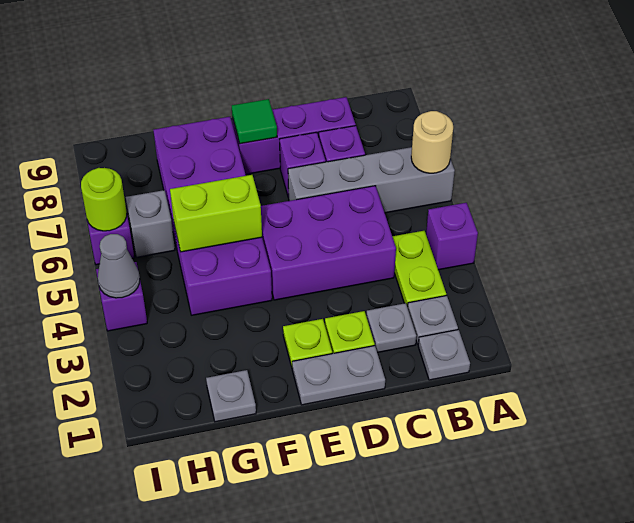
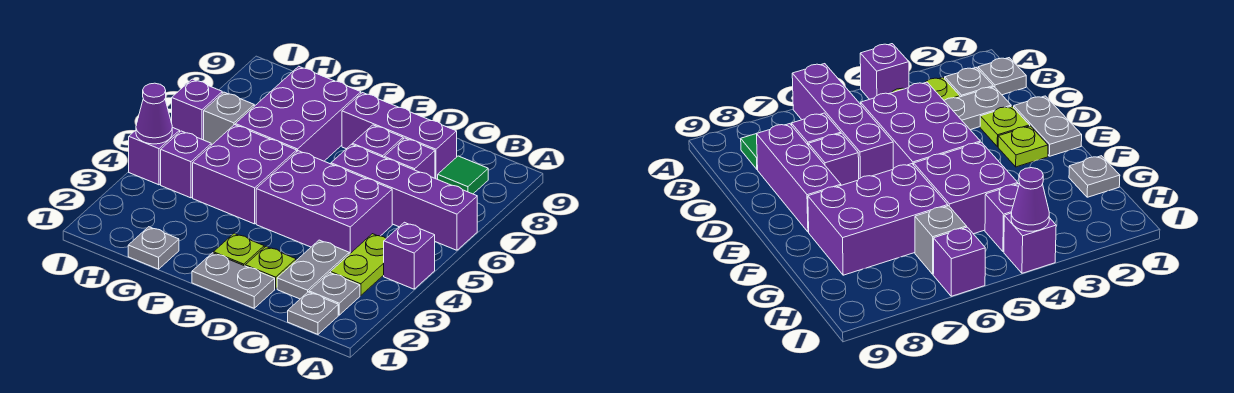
grey brick A6:D6 level 1 -> purple brick A6:D6 level 1
tan round brick A6 level 2 -> none
grey plate C2 level 1 -> grey plate C2:C3 level 1
green tile E8 level 2 -> green tile B8 level 1
lime brick F5:G5 level 2 -> none
none -> purple brick H4 level 1
grey cone I4 level 2 -> purple cone I4 level 2
lime round brick I6 level 2 -> none

